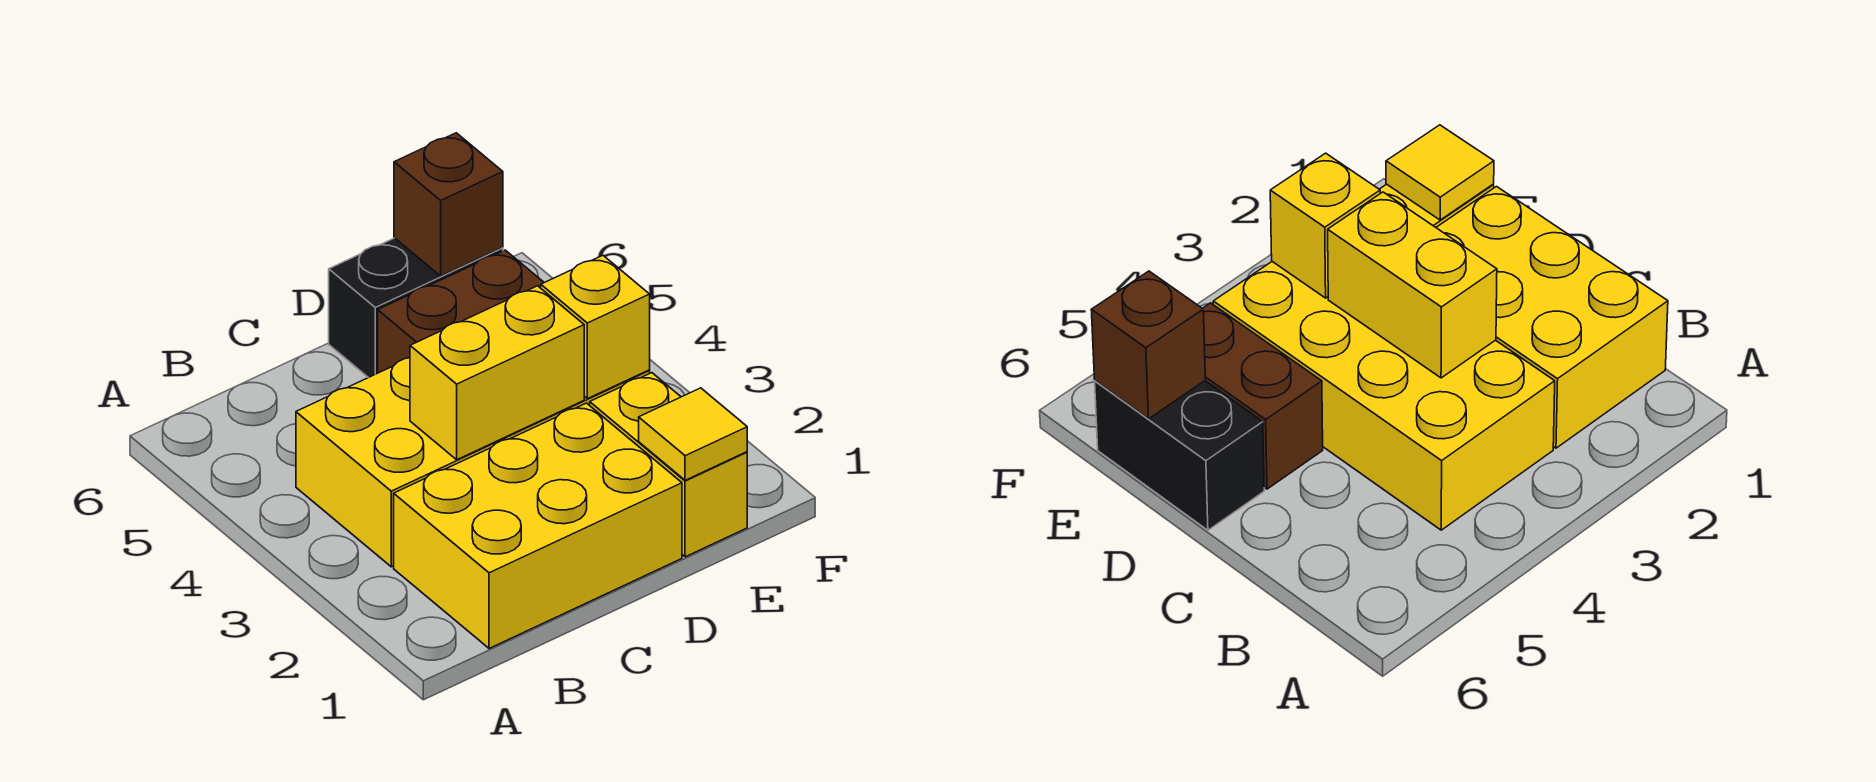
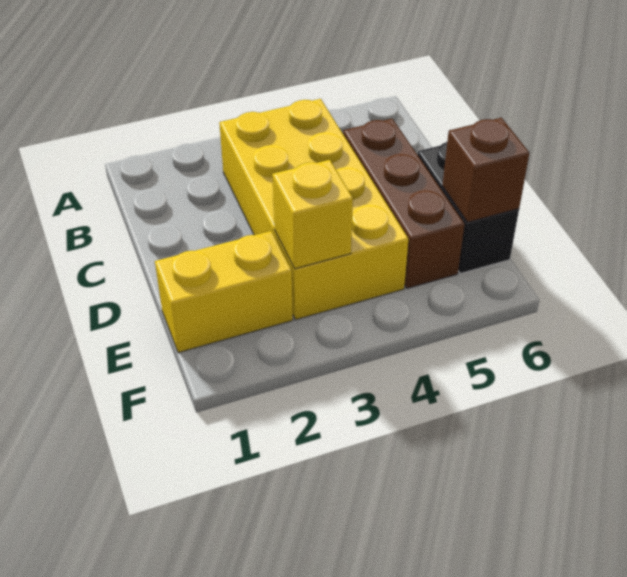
yellow brick B1:D2 level 1 -> none
yellow brick C3:D3 level 2 -> none
brown brick D5:E5 level 1 -> brown brick C5:E5 level 1
yellow tile E1 level 2 -> none

